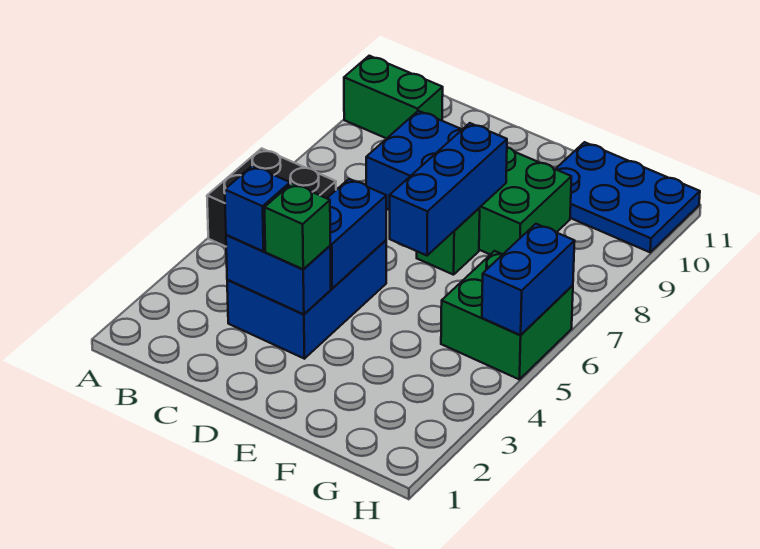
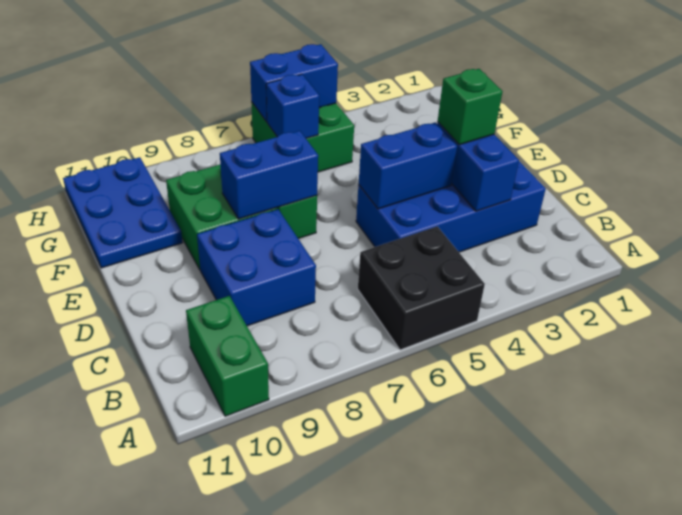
blue brick C3:D5 level 1 -> blue brick C2:D5 level 1
blue brick C3 level 3 -> blue brick G6 level 2
blue brick E6:E8 level 2 -> blue brick E7:E8 level 2

